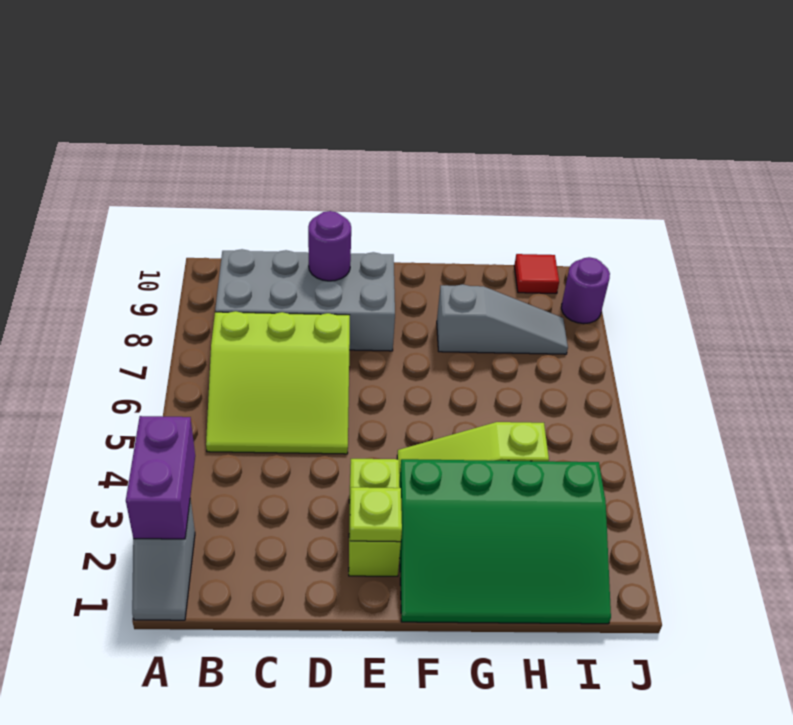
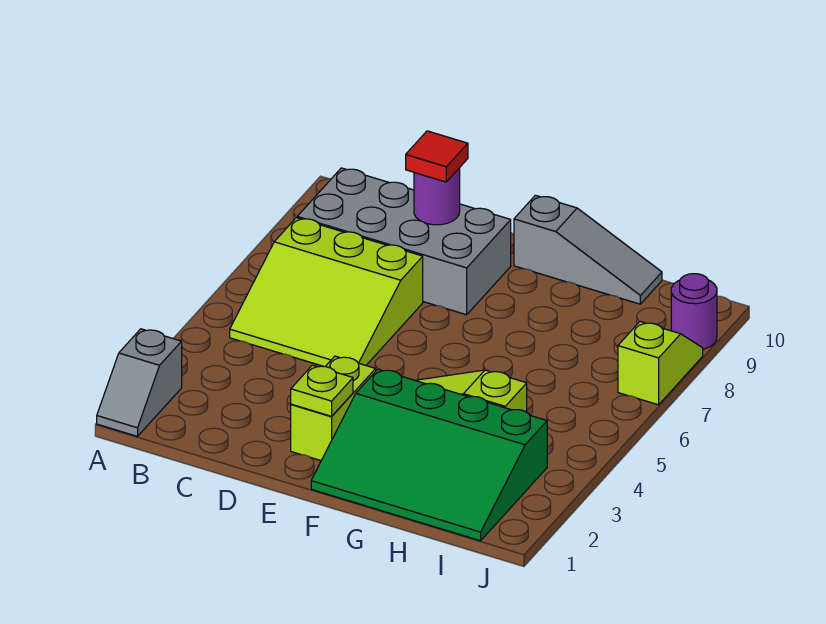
purple brick A2:A3 level 2 -> none
grey slope G8:I8 level 1 top G -> grey slope F10:H10 level 1 top F
red tile I10 level 1 -> red tile D9 level 3
none -> lime slope J7:J8 level 1 top 7

